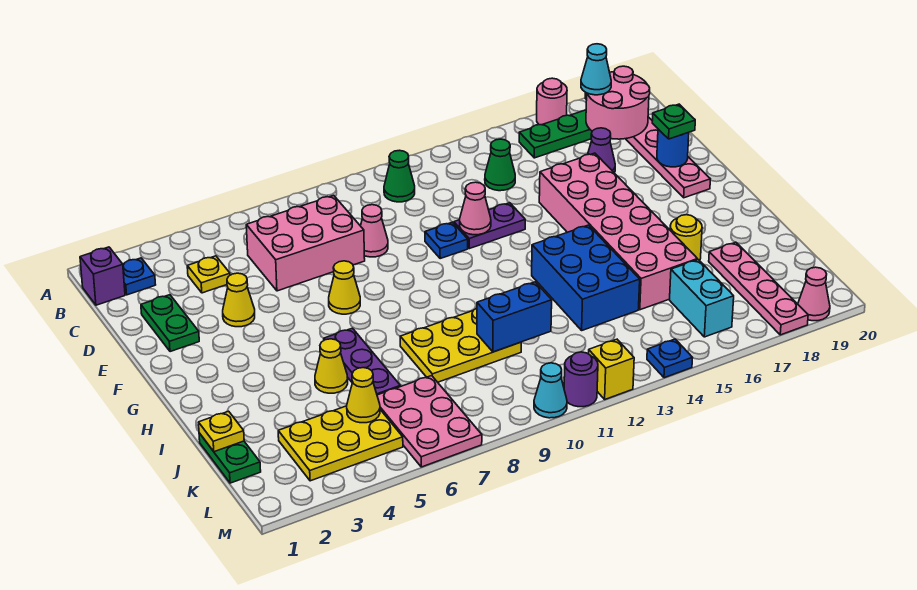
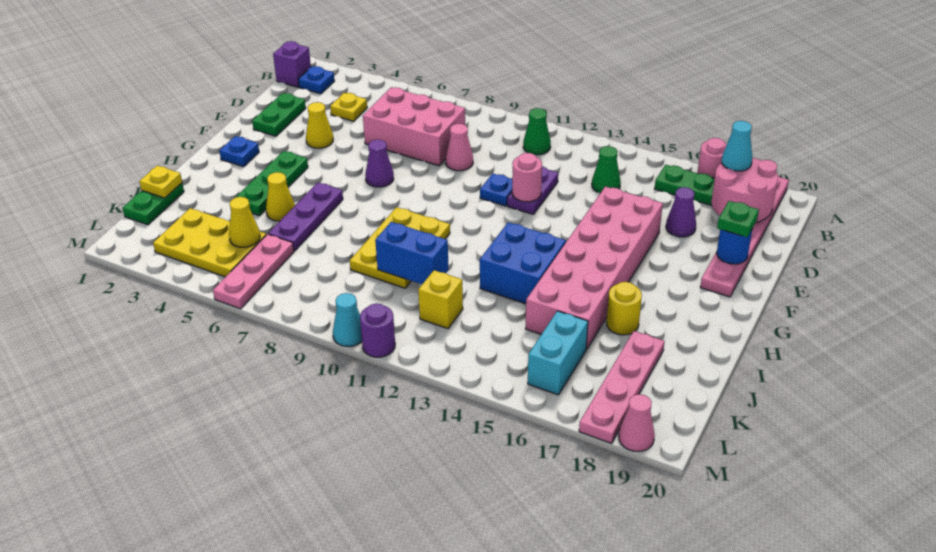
purple plate E12:E13 level 1 -> purple plate D12:E12 level 1
pink cone E12 level 2 -> pink round brick E12 level 2
yellow cone F7 level 1 -> purple cone F7 level 1
none -> green plate G4:I4 level 1
blue brick H13:J14 level 1 -> blue brick H13:I14 level 1
yellow plate I8:J10 level 1 -> yellow plate H9:J10 level 1
pink plate K6:M7 level 1 -> pink plate K6:M6 level 1
yellow brick M12 level 1 -> yellow brick K12 level 1
blue plate M14 level 1 -> blue plate G2 level 1

